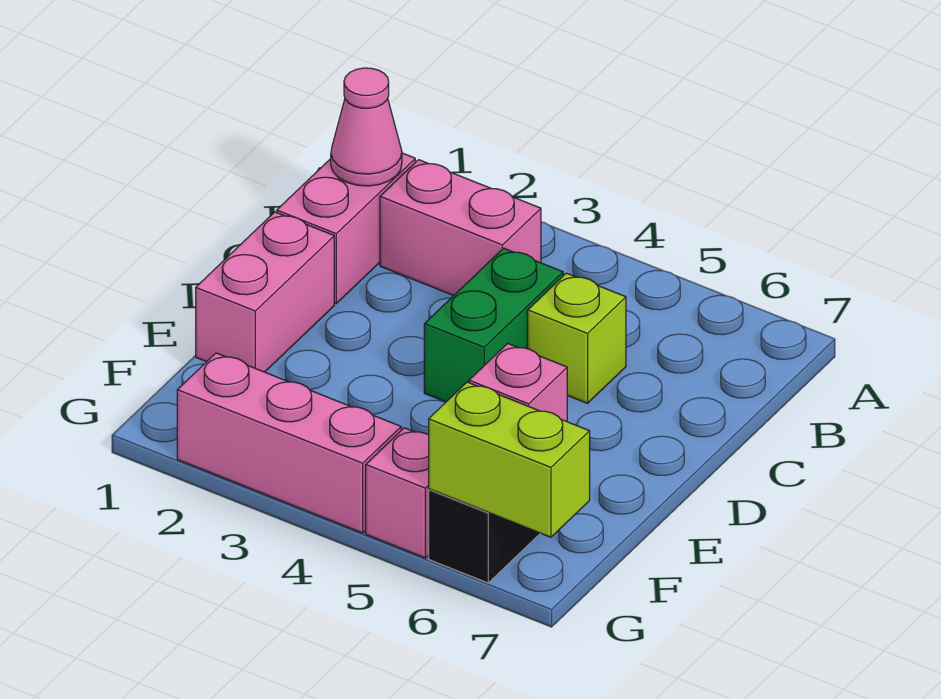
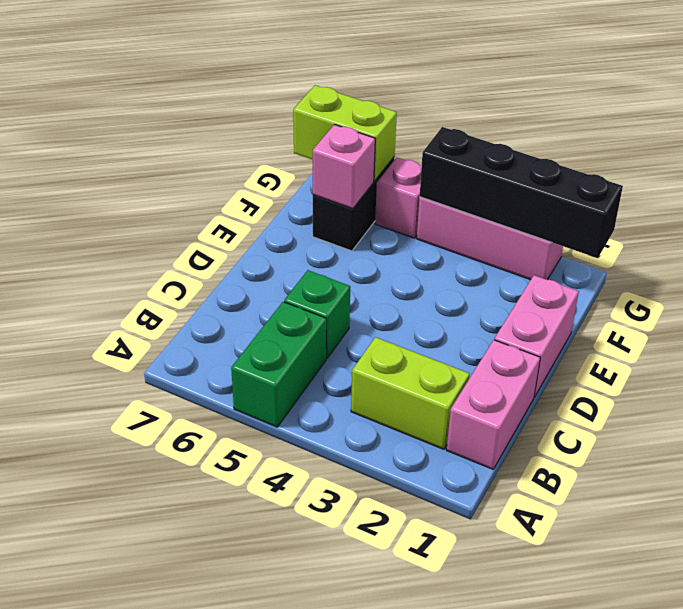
pink cone B1 level 2 -> none
pink brick B2:B3 level 1 -> lime brick B2:B3 level 1
green brick C4:D4 level 1 -> green brick A5:B5 level 1
lime brick C5 level 1 -> green brick C5 level 1
none -> black brick G1:G4 level 2

